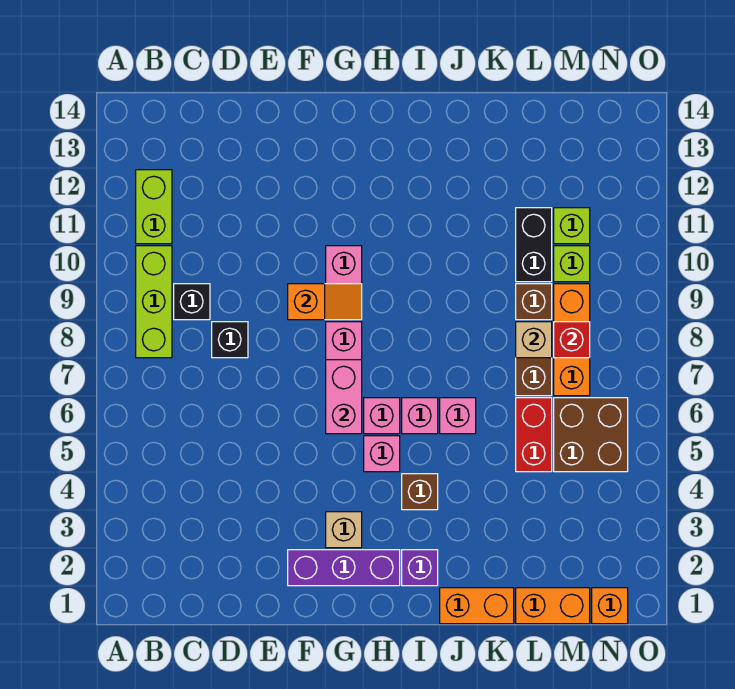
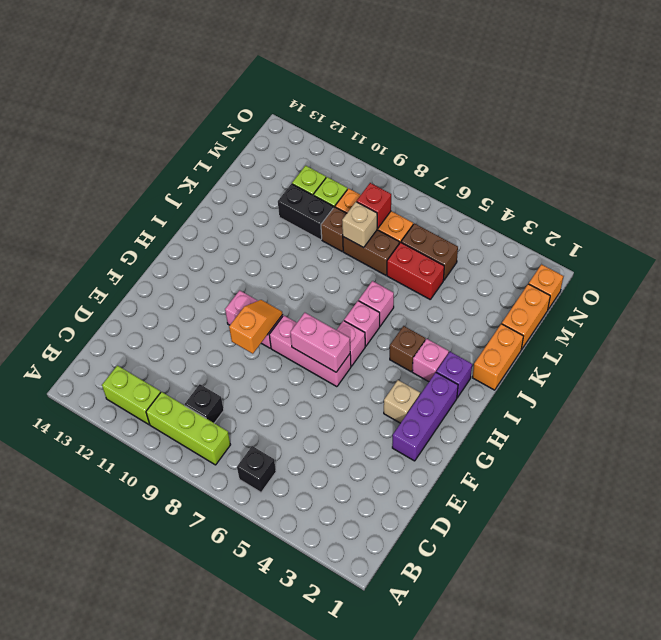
black brick D8 level 1 -> black brick B6 level 1
pink brick H5 level 1 -> pink brick I3 level 1
brown brick M5:N6 level 1 -> brown brick M5:M6 level 1

